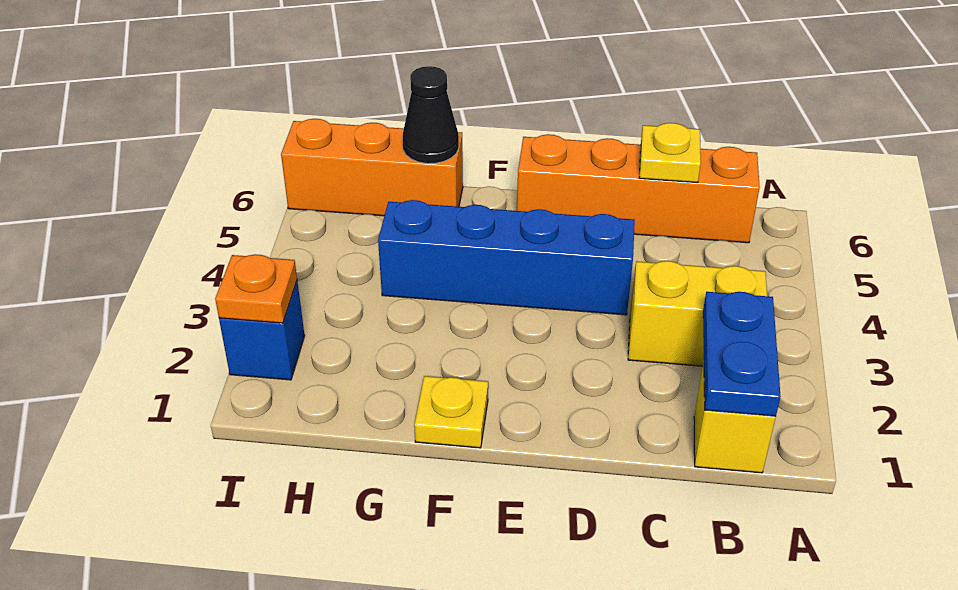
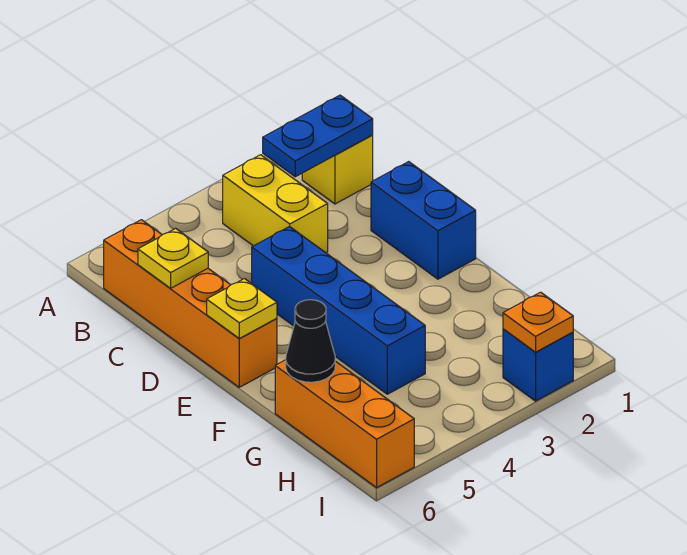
none -> blue brick D1:E1 level 1
yellow plate F1 level 1 -> yellow plate E6 level 2

